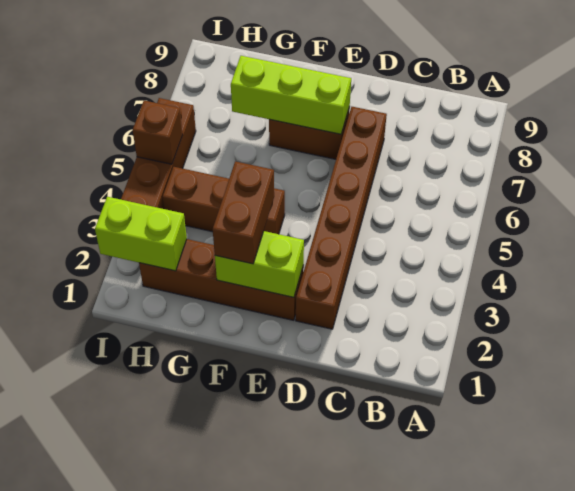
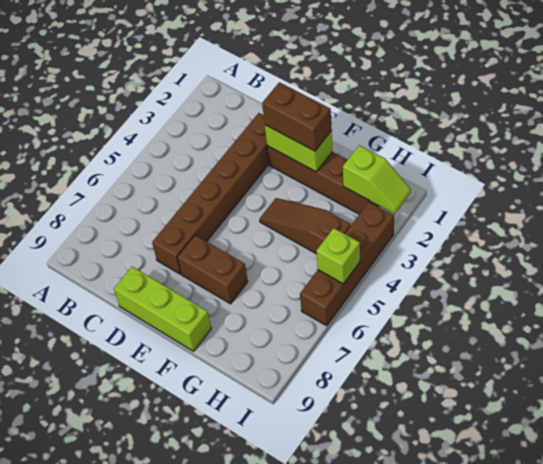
lime brick E7:G7 level 2 -> lime brick D9:F9 level 1
brown brick F2:F3 level 3 -> brown brick E2:F2 level 3
brown brick F4:H4 level 1 -> brown slope F4:H4 level 1 top H
lime brick H2:I2 level 2 -> lime slope H2:I2 level 2 top H
brown brick I5 level 2 -> lime brick I5 level 2

